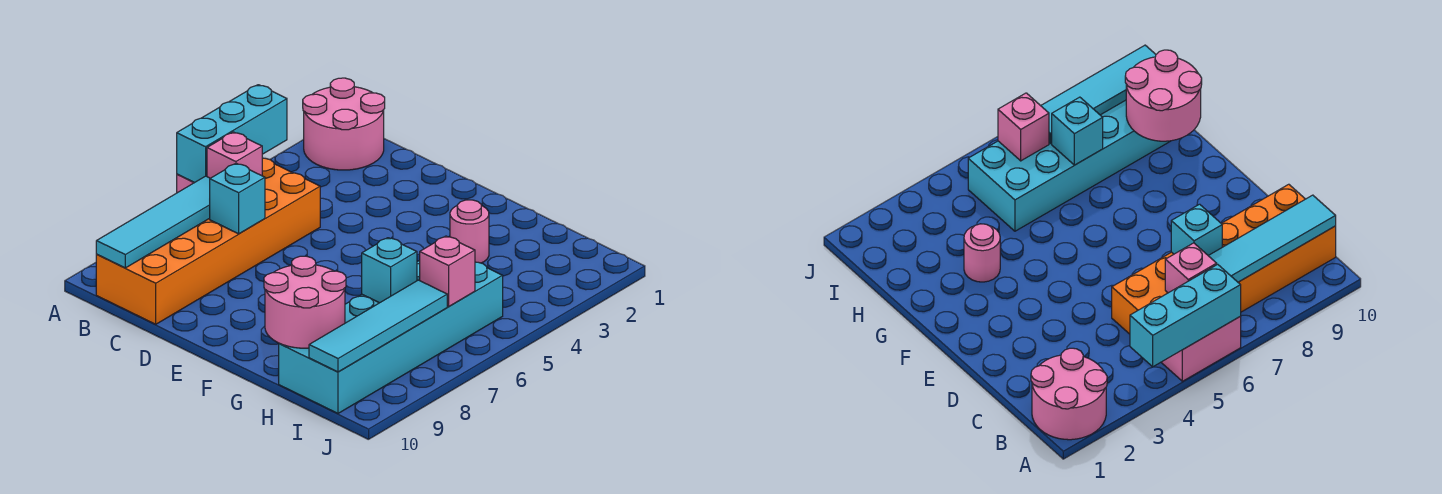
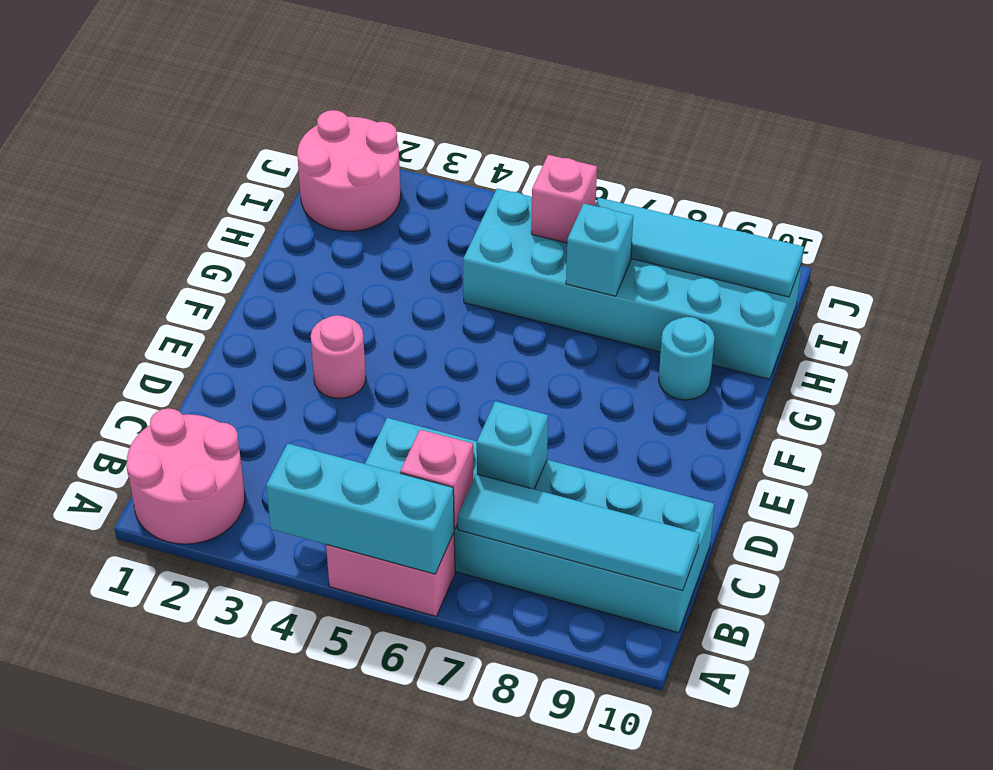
orange brick B5:C10 level 1 -> cyan brick B5:C10 level 1
pink round brick G3 level 1 -> pink round brick E3 level 1
none -> cyan round brick G9 level 1
pink round brick G9:H10 level 2 -> pink round brick I1:J2 level 1

